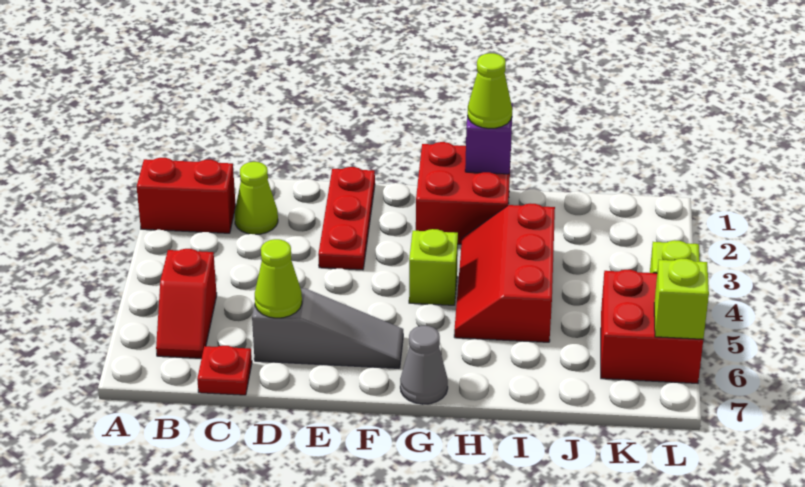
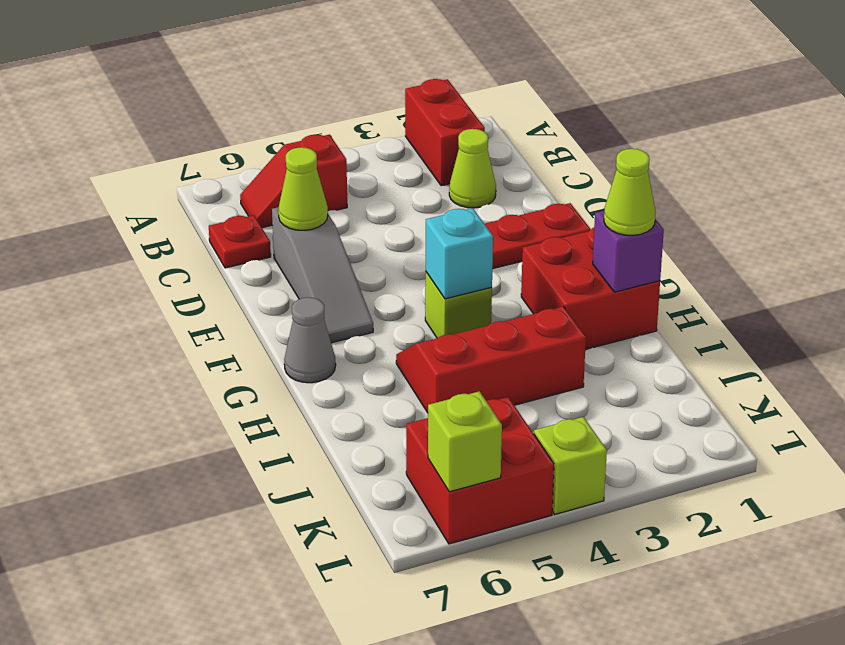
none -> cyan brick G4 level 2

